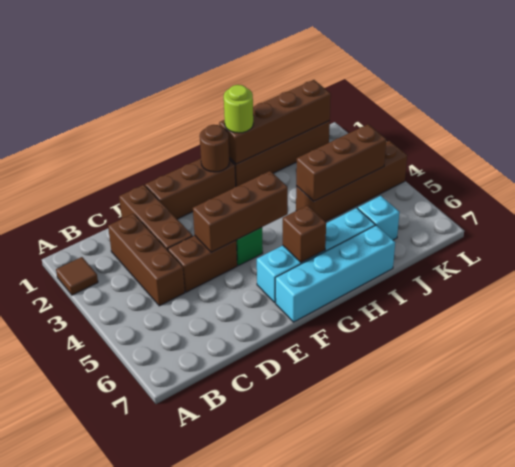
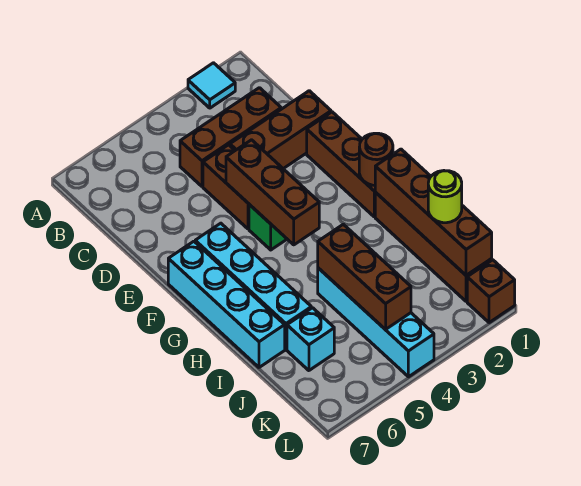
brown tile A2 level 1 -> cyan tile A2 level 1
brown brick G6 level 2 -> brown brick L1 level 1
lime round brick H1 level 3 -> lime round brick J1 level 3
brown brick I4:L4 level 1 -> cyan brick I4:L4 level 1

